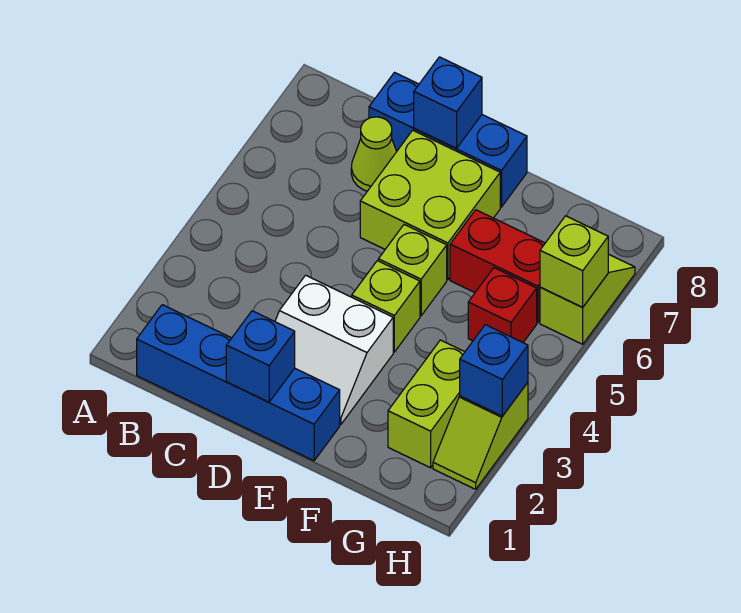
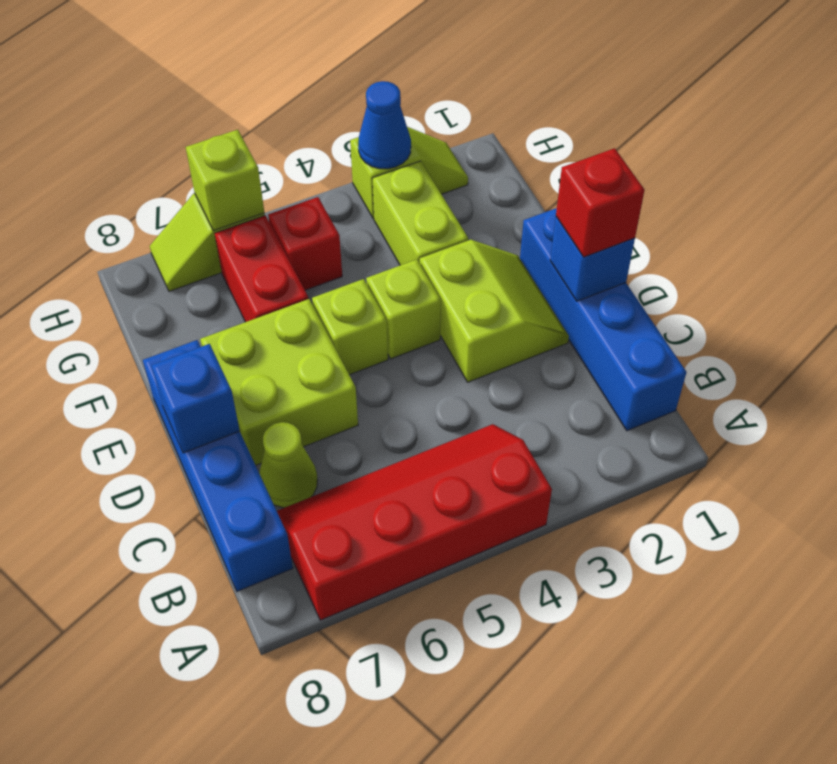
none -> red slope A4:B7 level 1 top A
blue brick C8:E8 level 1 -> blue brick B8:E8 level 1
none -> red brick D1 level 3
white slope D2:E3 level 1 top 3 -> lime slope D2:E3 level 1 top 3
lime brick G2:G3 level 1 -> lime brick F3:G3 level 1
blue brick H3 level 2 -> blue cone H3 level 2

